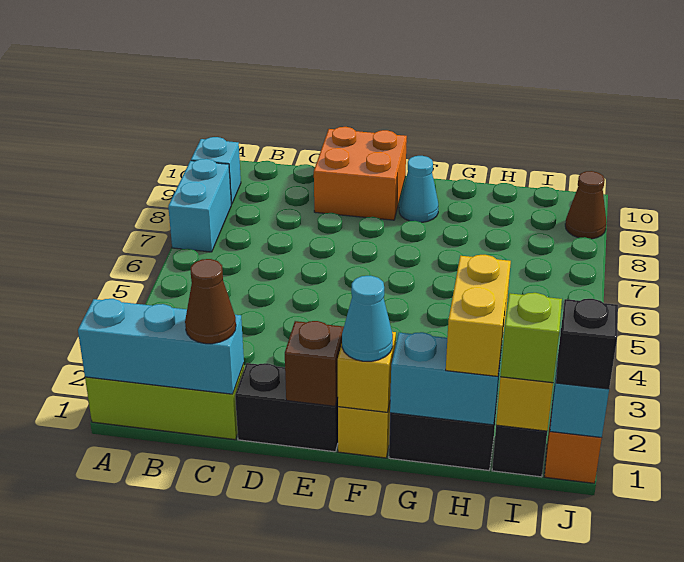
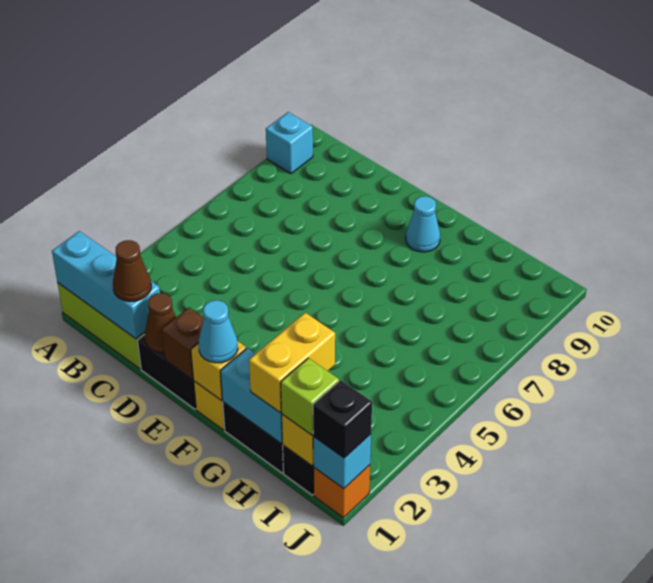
cyan brick A7:A8 level 1 -> none
orange brick D9:E10 level 1 -> none
brown cone J9 level 1 -> brown cone D1 level 2

